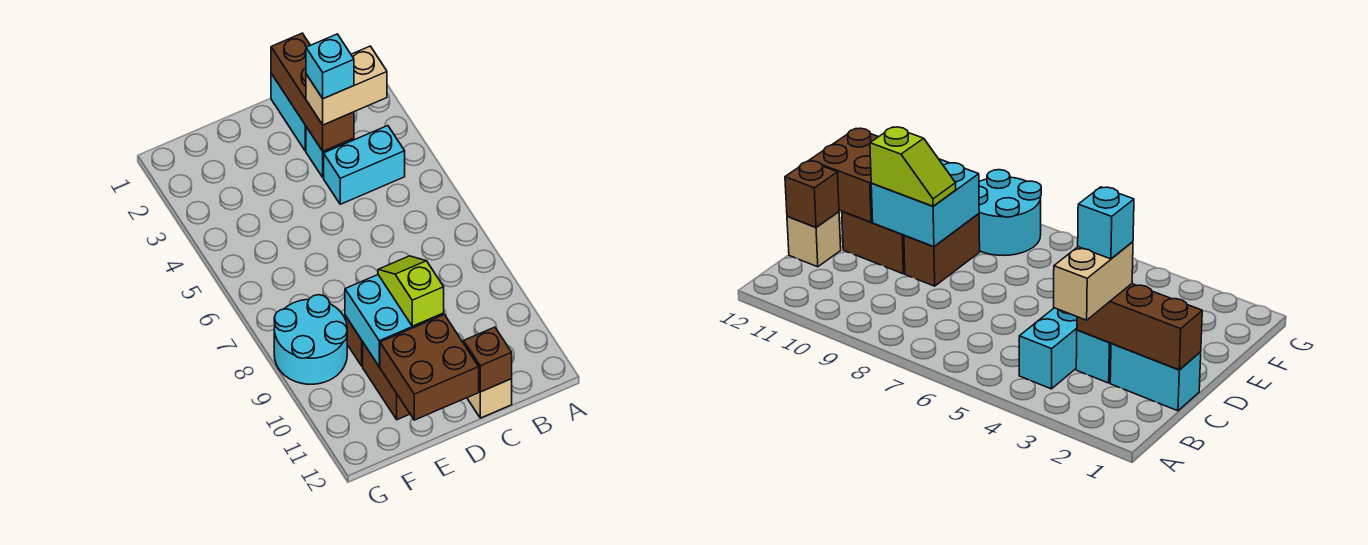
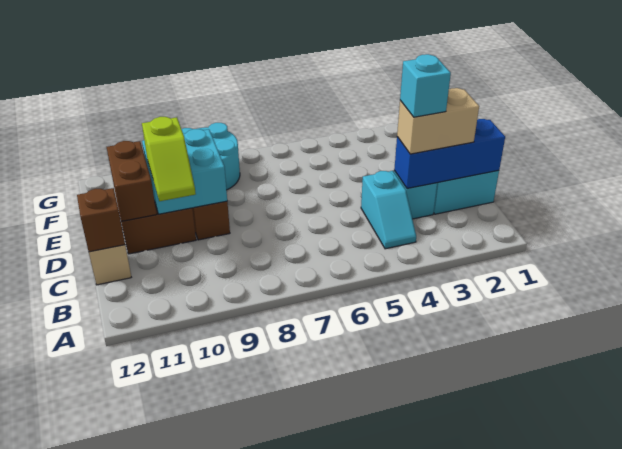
tan brick B3:C3 level 3 -> tan brick C2:C3 level 3
cyan brick B4:C4 level 1 -> cyan slope B4:C4 level 1 top C
brown brick C1:C3 level 2 -> blue brick C1:C3 level 2
lime slope D9:D10 level 3 top 10 -> lime slope C10:D10 level 3 top D
brown brick D11:E12 level 2 -> brown brick D11:E11 level 2

